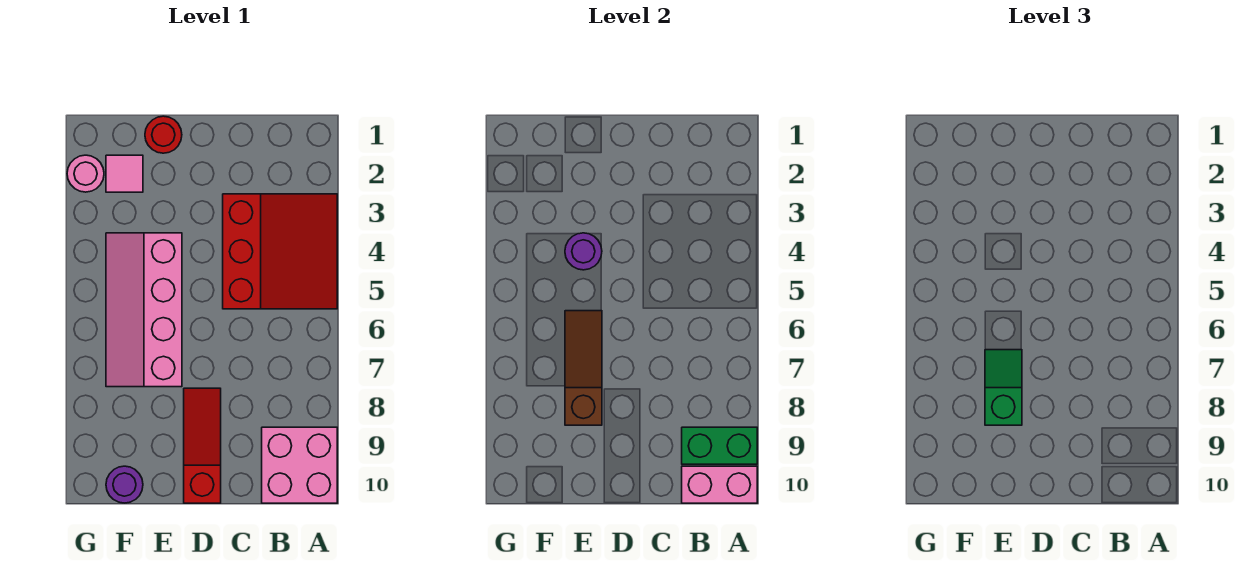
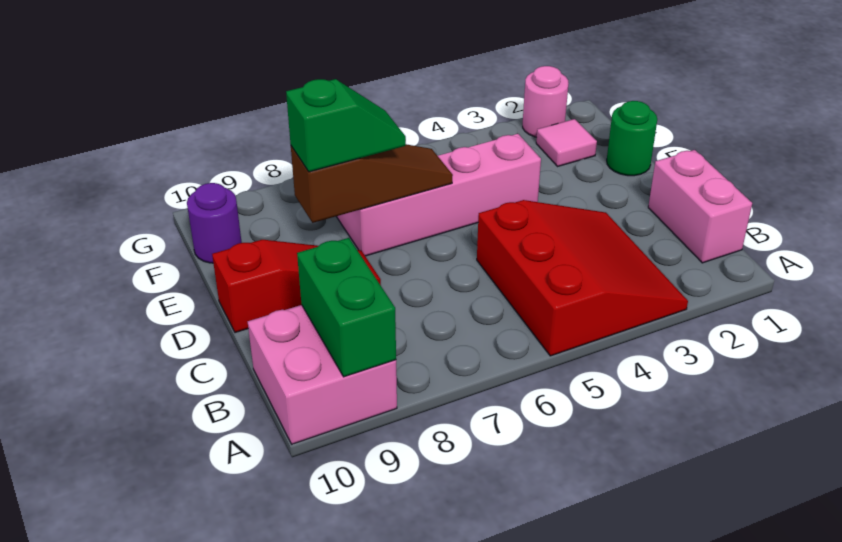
red slope A3:C5 level 1 top C -> red slope A3:C5 level 1 top 5
pink brick A10:B10 level 2 -> pink brick B1:C1 level 1
red round brick E1 level 1 -> green round brick E1 level 1
purple round brick E4 level 2 -> none

